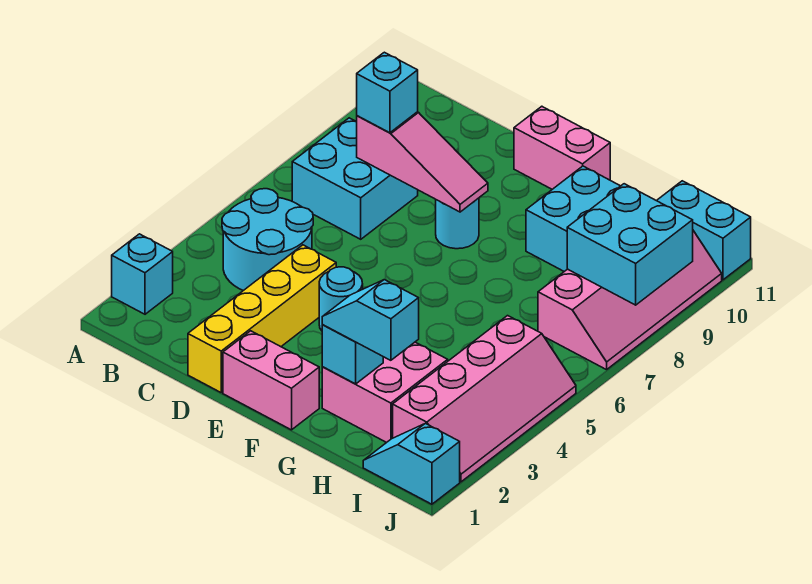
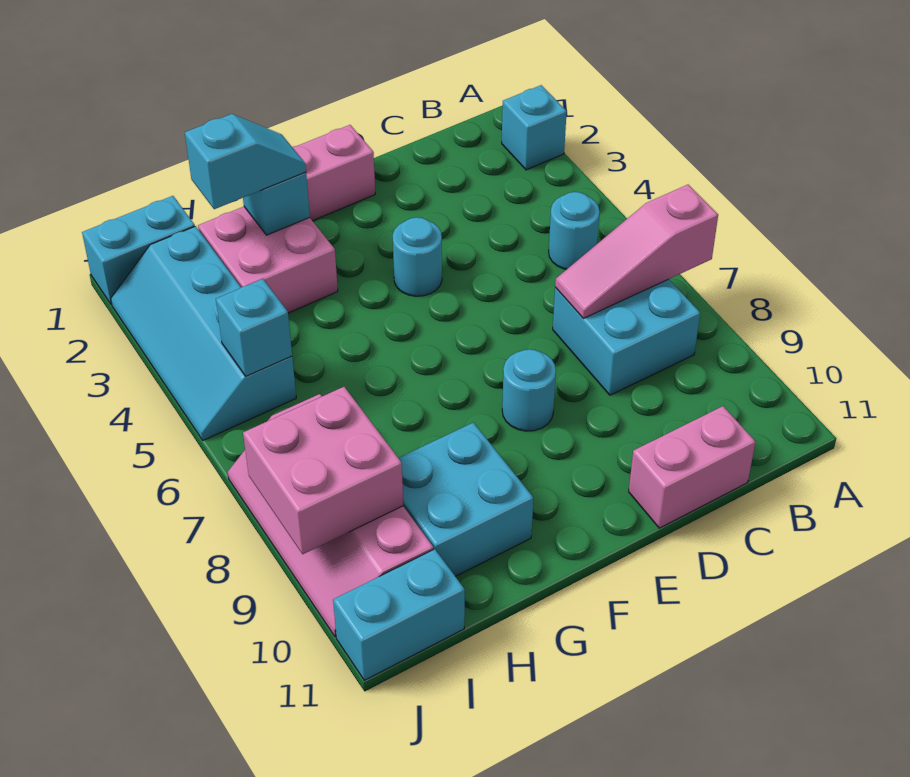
cyan round brick B4:C5 level 1 -> cyan round brick B5 level 1
pink slope C8:E8 level 2 top C -> pink slope A7:C7 level 2 top A
cyan brick C8 level 3 -> cyan brick I5 level 2
yellow brick D1:D4 level 1 -> none
pink brick E11:F11 level 1 -> pink brick C11:D11 level 1
cyan slope I1:J1 level 1 top J -> cyan brick I1:J1 level 1
pink slope I2:J5 level 1 top I -> cyan slope I2:J5 level 1 top I
cyan brick I8:J9 level 2 -> pink brick I8:J9 level 2

